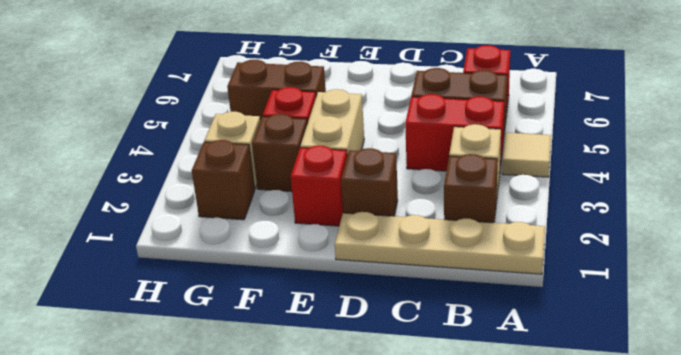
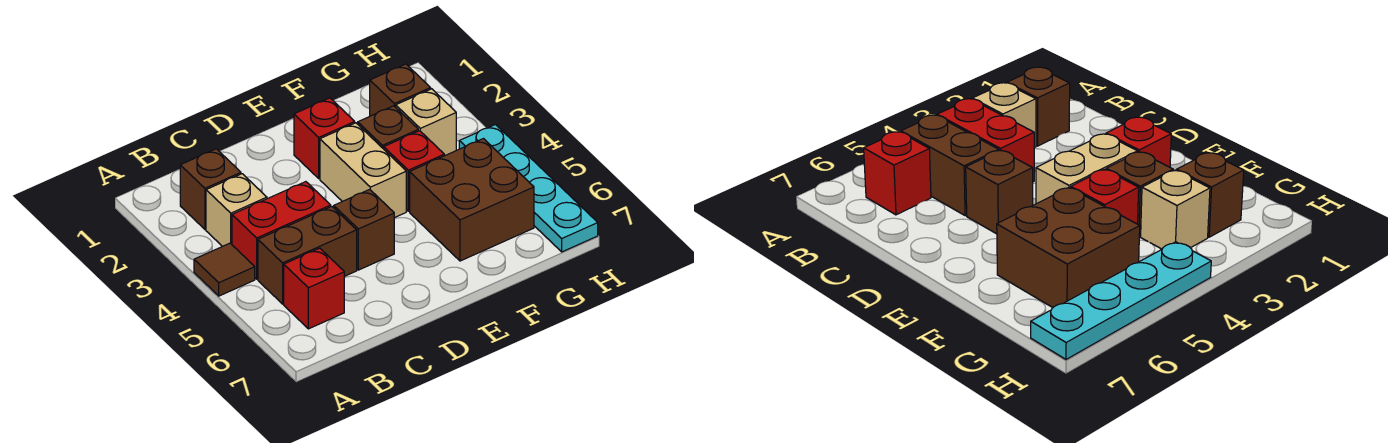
tan plate A1:D1 level 1 -> none
tan tile A4 level 1 -> brown tile A4 level 1
brown brick D2 level 1 -> brown brick D5 level 1
brown brick F5:G5 level 1 -> brown brick F5:G6 level 1
none -> cyan plate H4:H7 level 1

